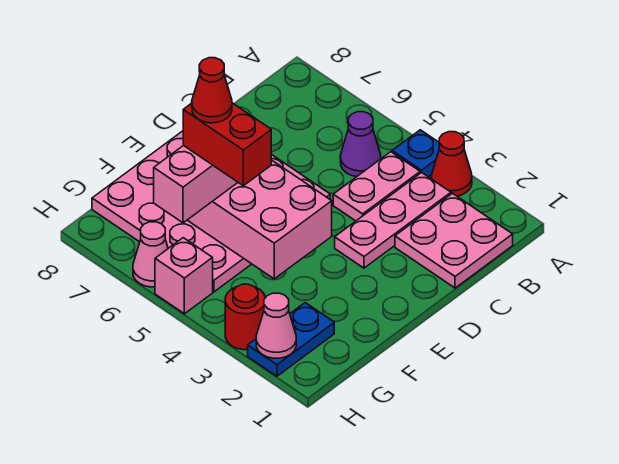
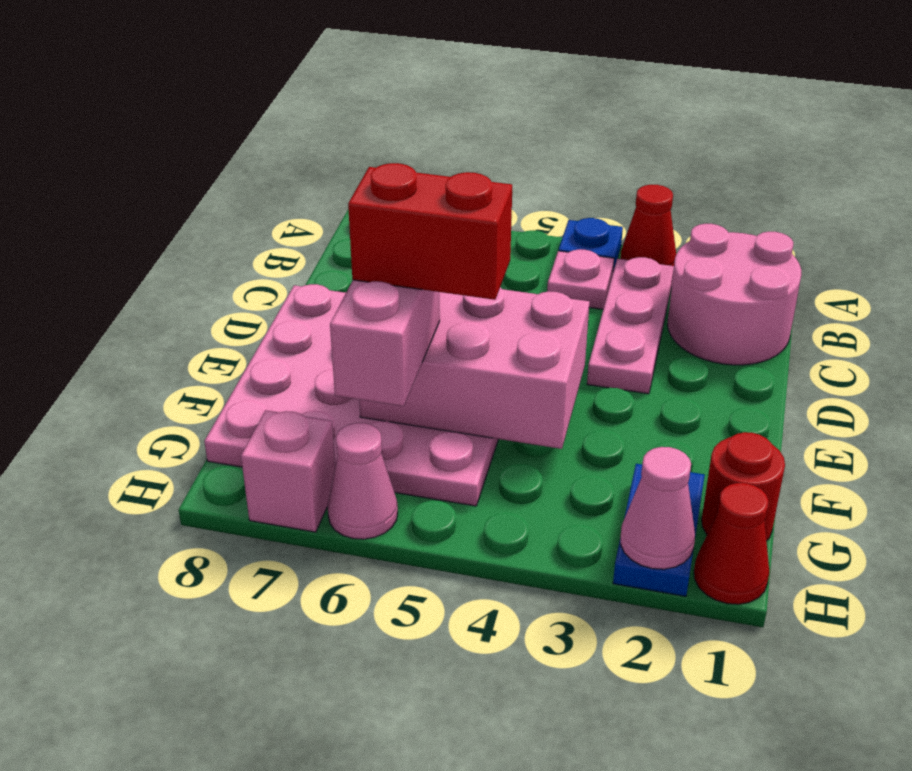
pink plate B1:C2 level 1 -> pink round brick B1:C2 level 1
pink plate B4:C4 level 1 -> pink plate B4 level 1
purple cone B5 level 1 -> none
red cone F6 level 5 -> red cone H1 level 1
red round brick H3 level 1 -> red round brick G1 level 1
pink brick H5 level 1 -> pink brick H7 level 1

